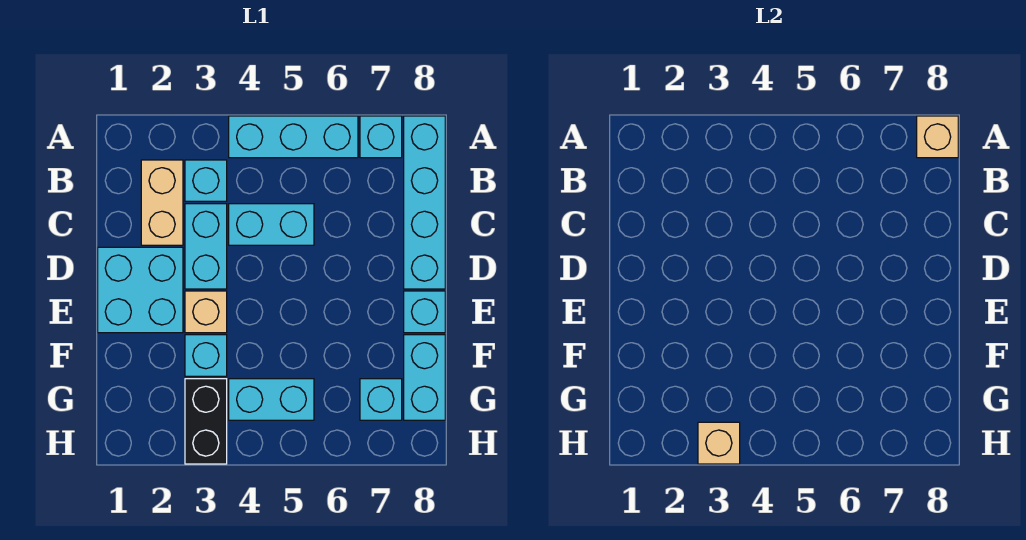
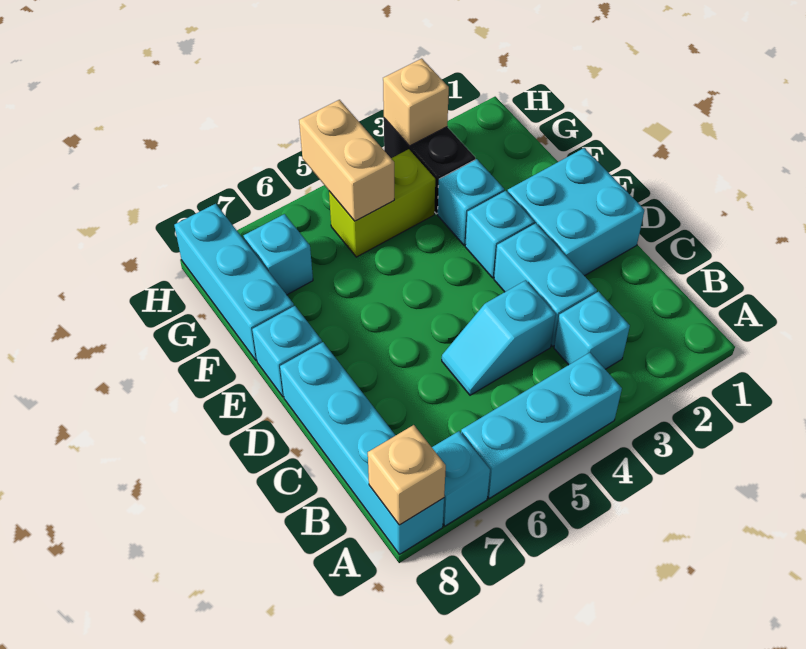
tan brick B2:C2 level 1 -> tan brick G5:H5 level 2
cyan brick C4:C5 level 1 -> cyan slope C4:C5 level 1 top 4
tan brick E3 level 1 -> cyan brick E3 level 1
cyan brick F8:G8 level 1 -> cyan brick F8:H8 level 1
cyan brick G4:G5 level 1 -> lime brick G4:G5 level 1

